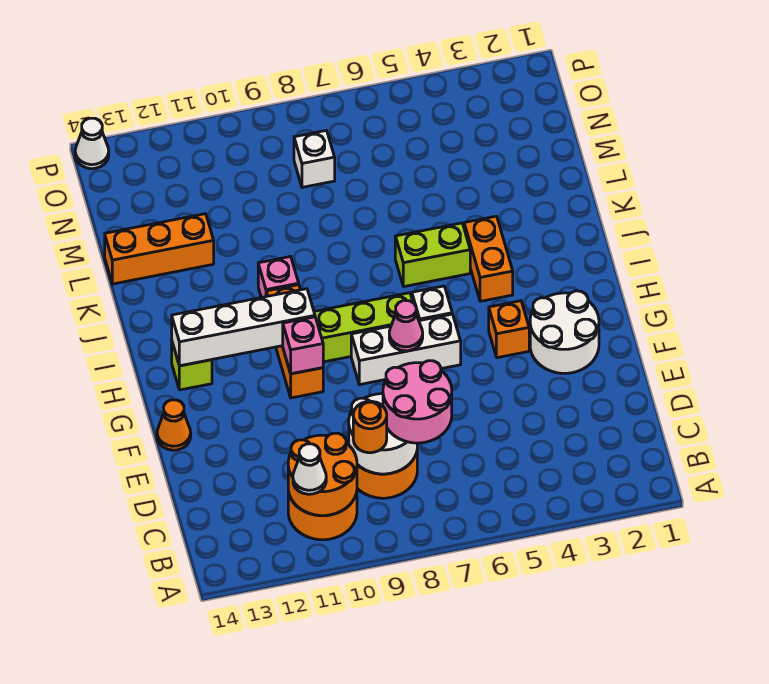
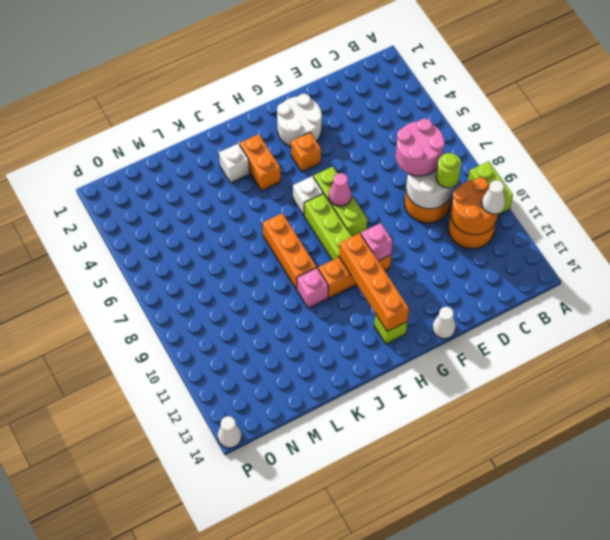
orange round brick C9 level 3 -> lime round brick C9 level 3
orange cone F14 level 1 -> white cone F14 level 1
white brick G6:G8 level 1 -> lime brick G6:G8 level 1
white brick H10:H13 level 2 -> orange brick H10:H13 level 2
orange brick I4:J4 level 1 -> orange brick I3:I4 level 1
lime brick J5:J6 level 1 -> lime brick A9:A10 level 1
orange brick L12:L14 level 1 -> orange brick J7:J9 level 1
white brick N8 level 1 -> white brick J3 level 1

